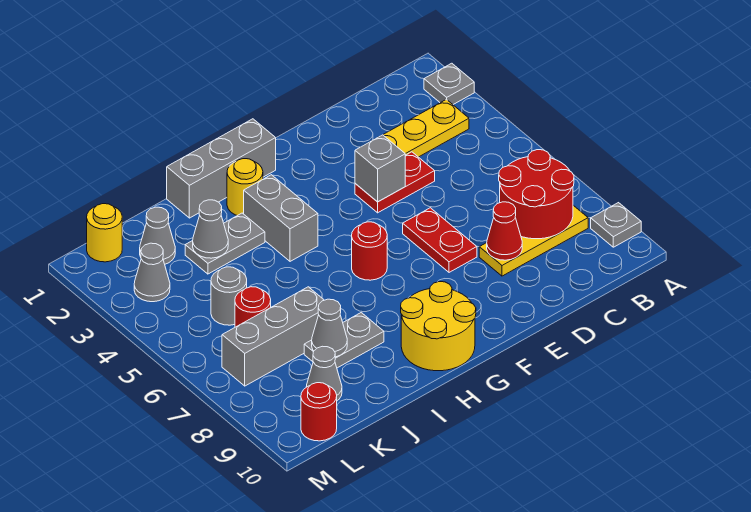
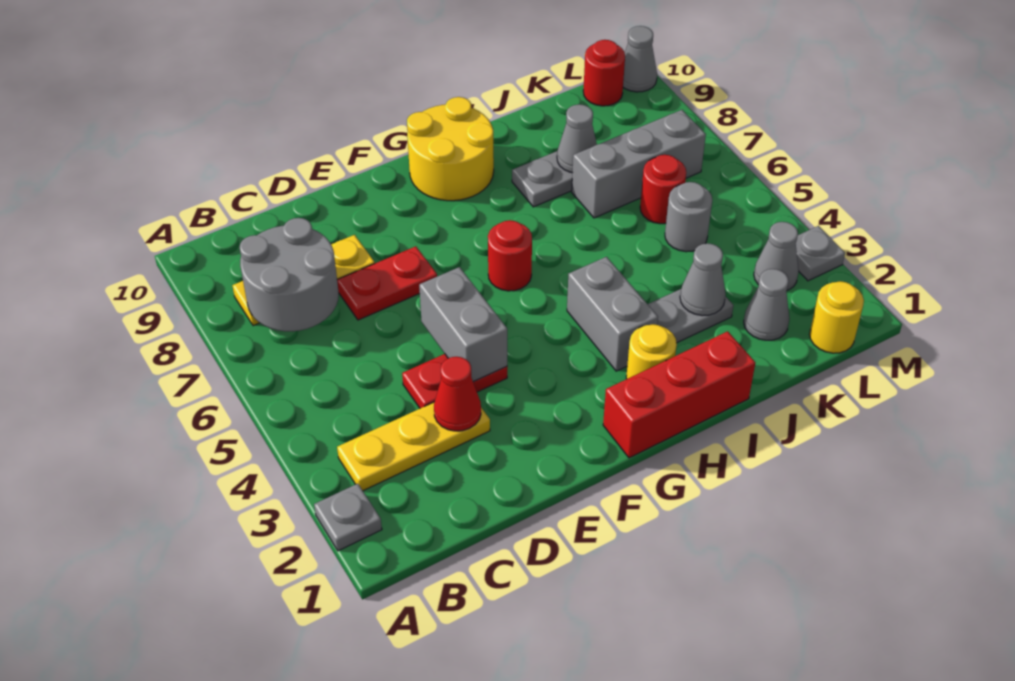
grey plate A9 level 1 -> grey plate M3 level 1
red round brick B7:C8 level 2 -> grey round brick B7:C8 level 2
red cone D8 level 2 -> red cone D3 level 2
grey brick E4 level 2 -> grey brick E4:E5 level 2
red plate E6:E7 level 1 -> red plate D7:E7 level 1
grey brick G1:I1 level 1 -> red brick G1:I1 level 1
grey cone K9 level 1 -> grey cone M10 level 1

